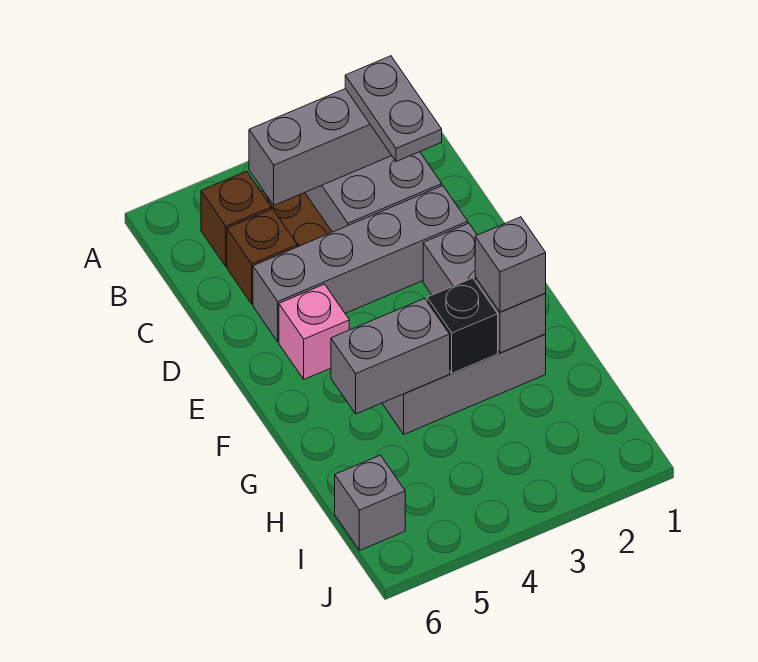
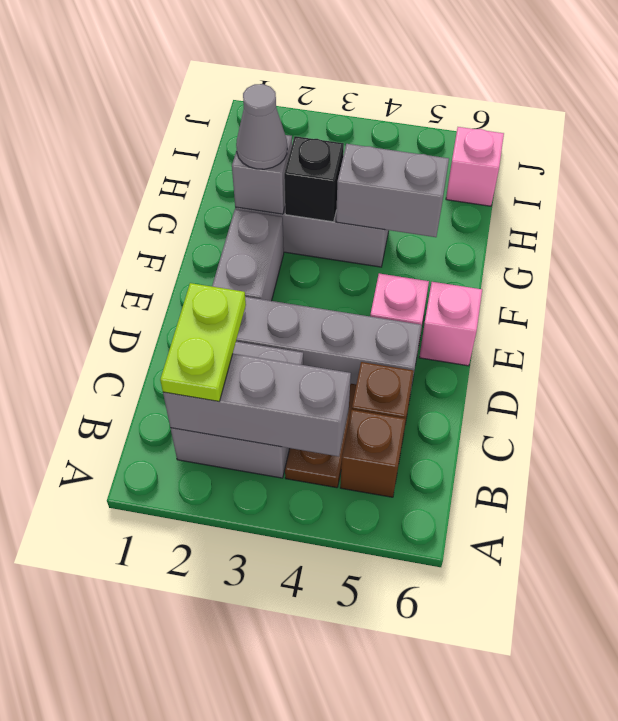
grey plate B2:C2 level 3 -> lime plate B2:C2 level 3
none -> pink brick E6 level 1
grey brick G2 level 3 -> grey cone G2 level 3
grey brick I6 level 1 -> pink brick I6 level 1

